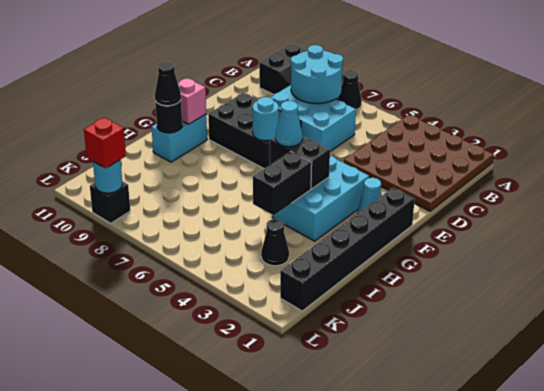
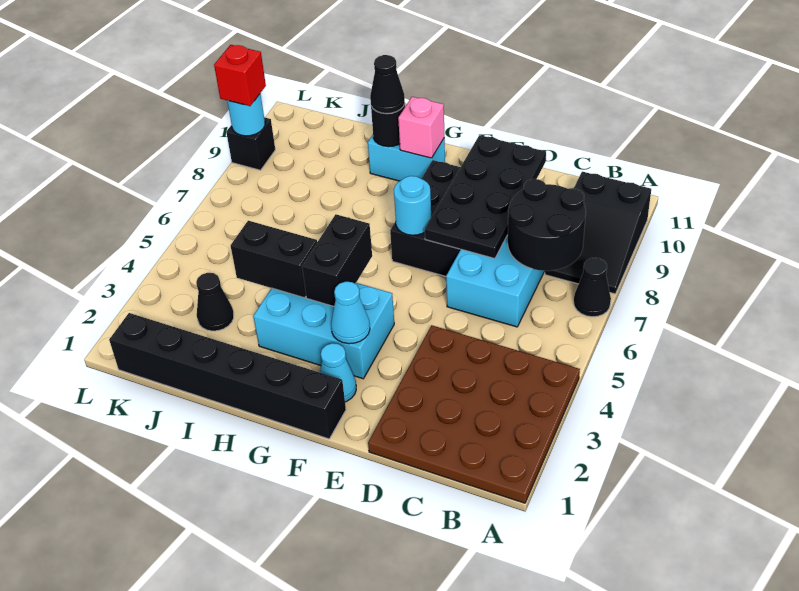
cyan round brick B7:C8 level 2 -> black round brick B7:C8 level 2
none -> black plate D7:E10 level 2
cyan cone G5 level 3 -> cyan cone F3 level 2

